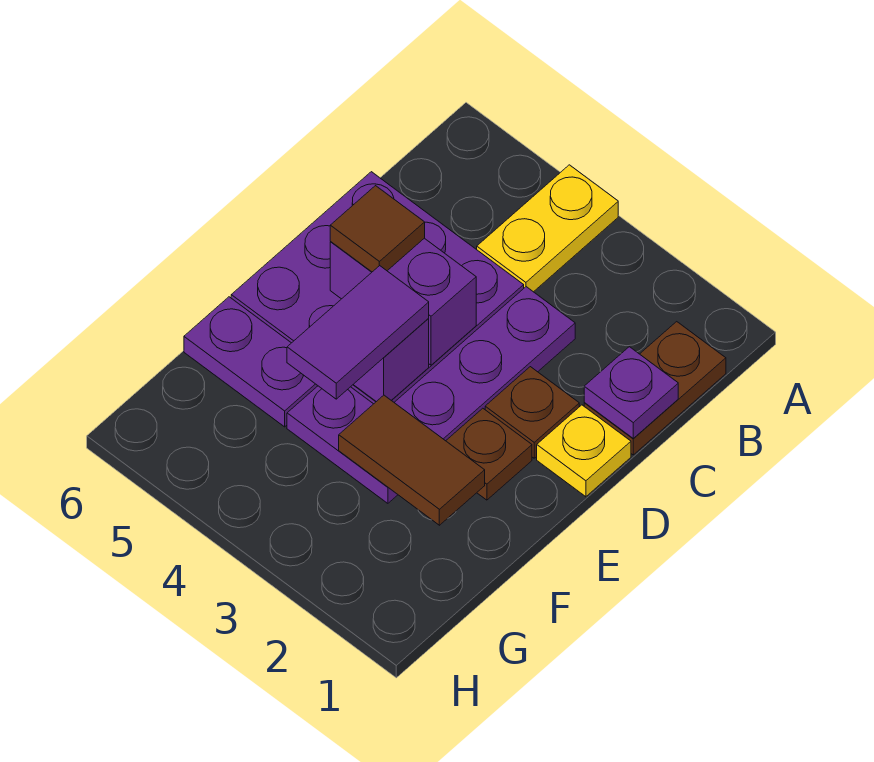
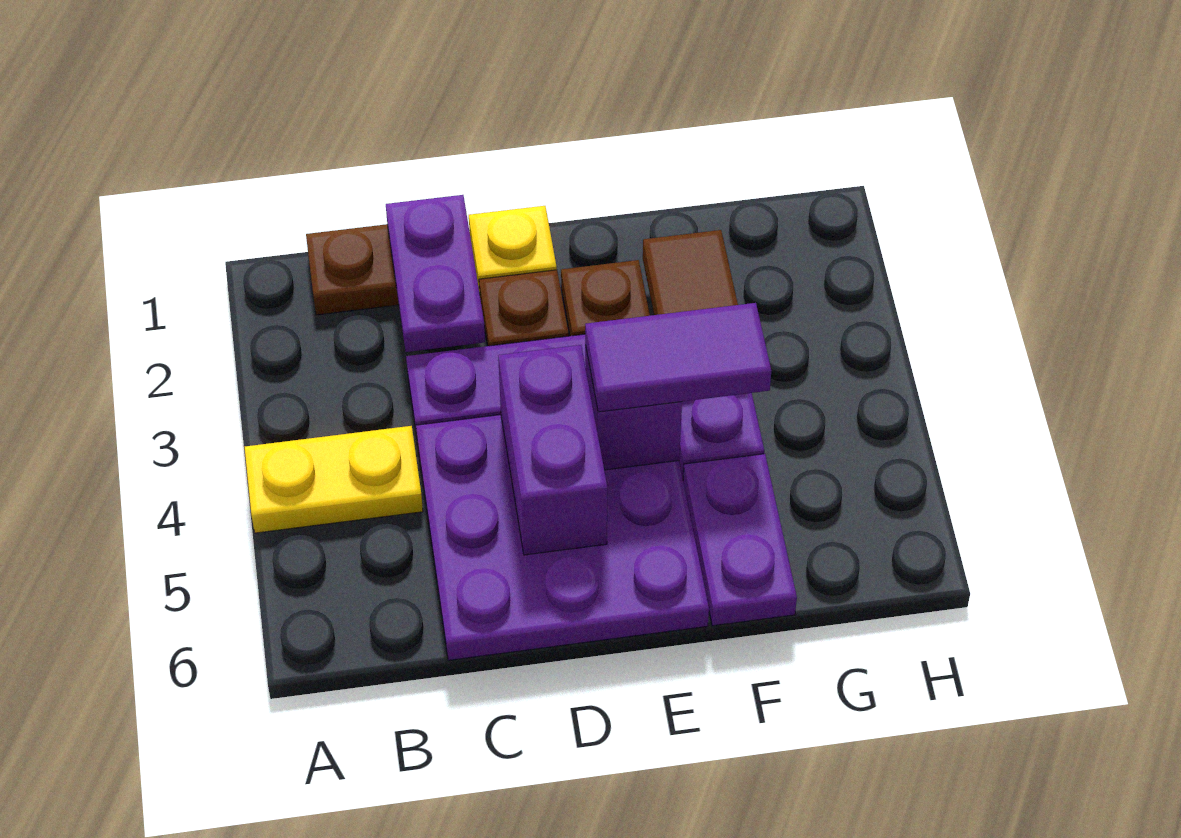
purple plate C1 level 2 -> purple plate C1:C2 level 2
brown tile D5 level 3 -> none

